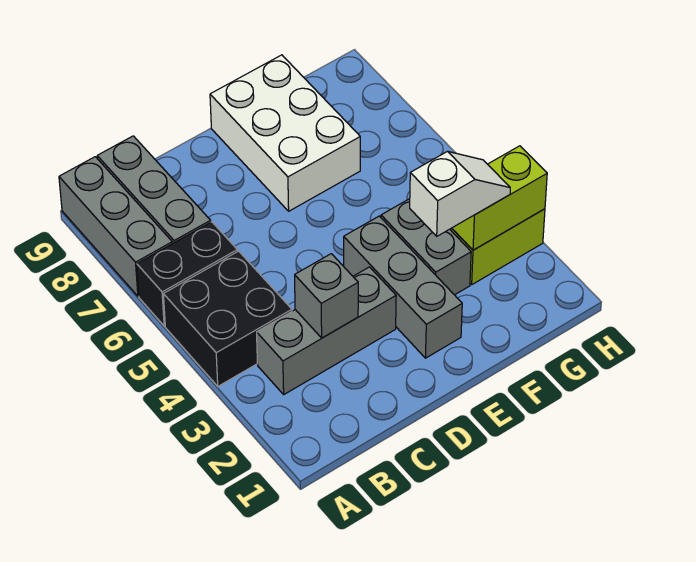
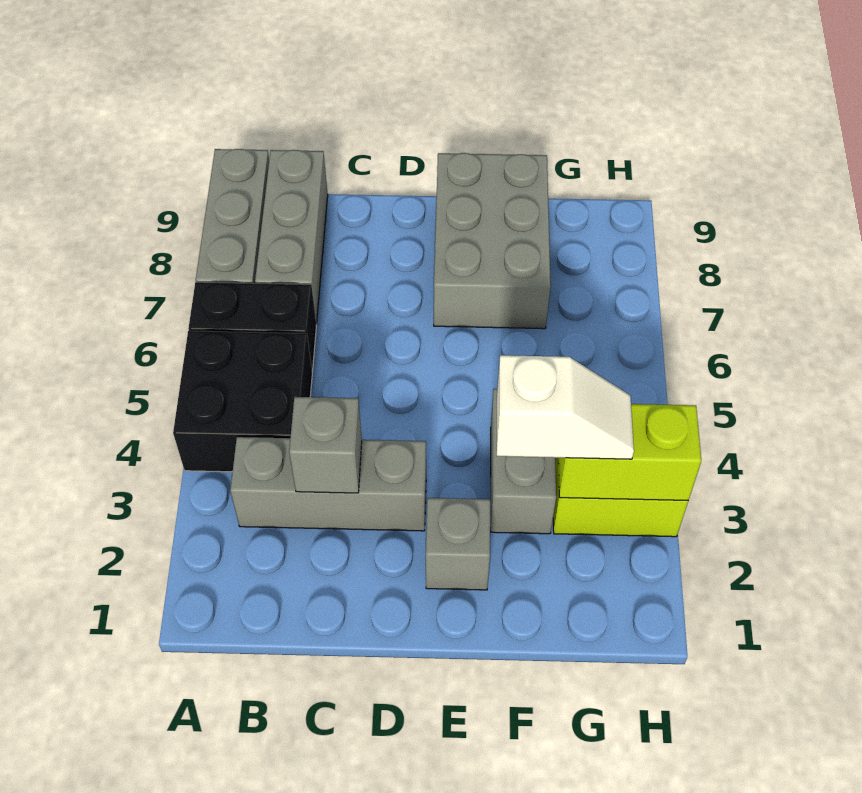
grey brick E2:E4 level 1 -> grey brick E2 level 1
white brick E7:F9 level 1 -> grey brick E7:F9 level 1

